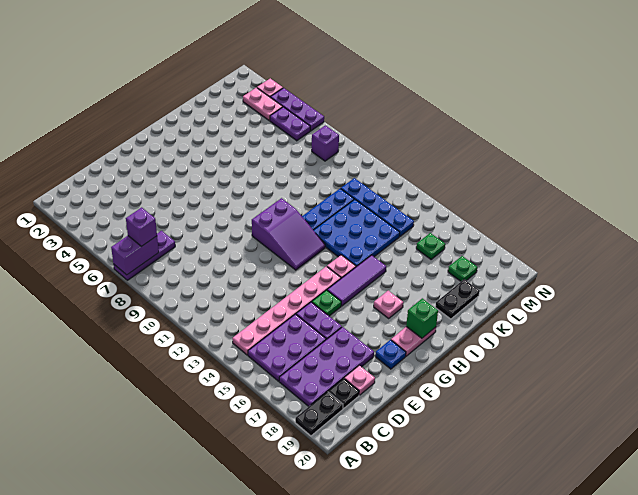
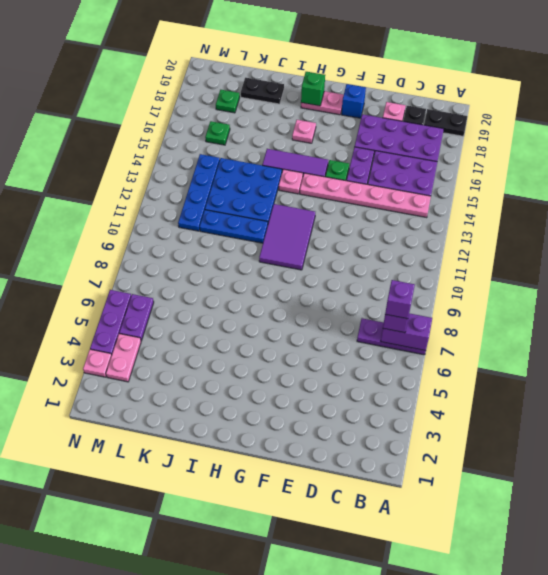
blue plate F19 level 1 -> blue brick F19 level 1
purple slope G10:H12 level 1 top 10 -> purple tile G10:H12 level 1
purple brick M8 level 1 -> purple brick B7 level 4

